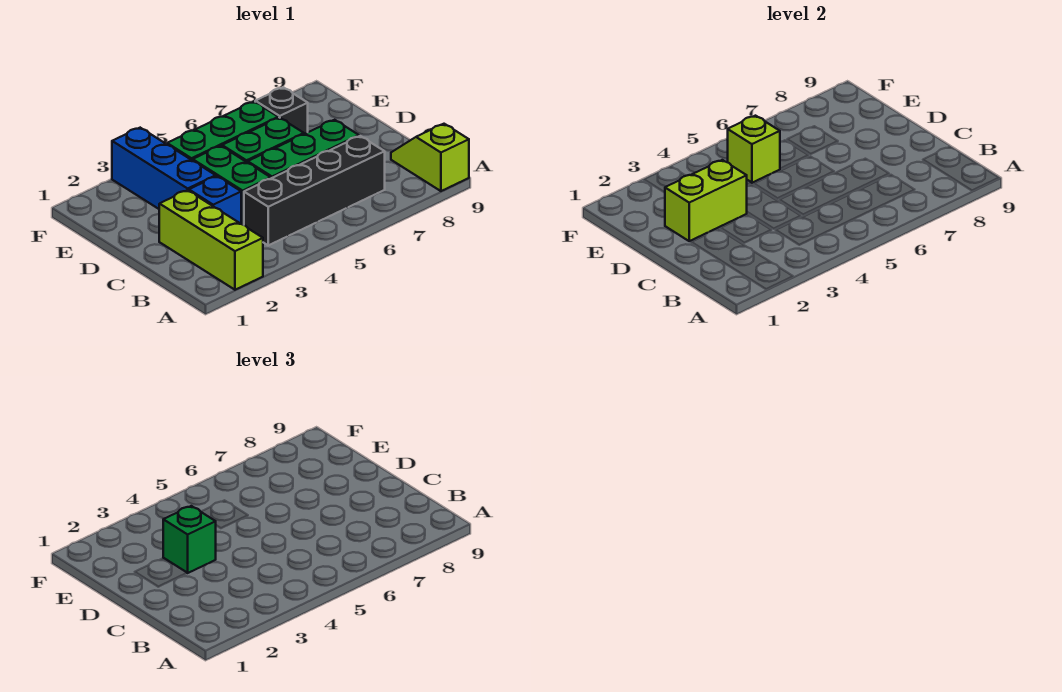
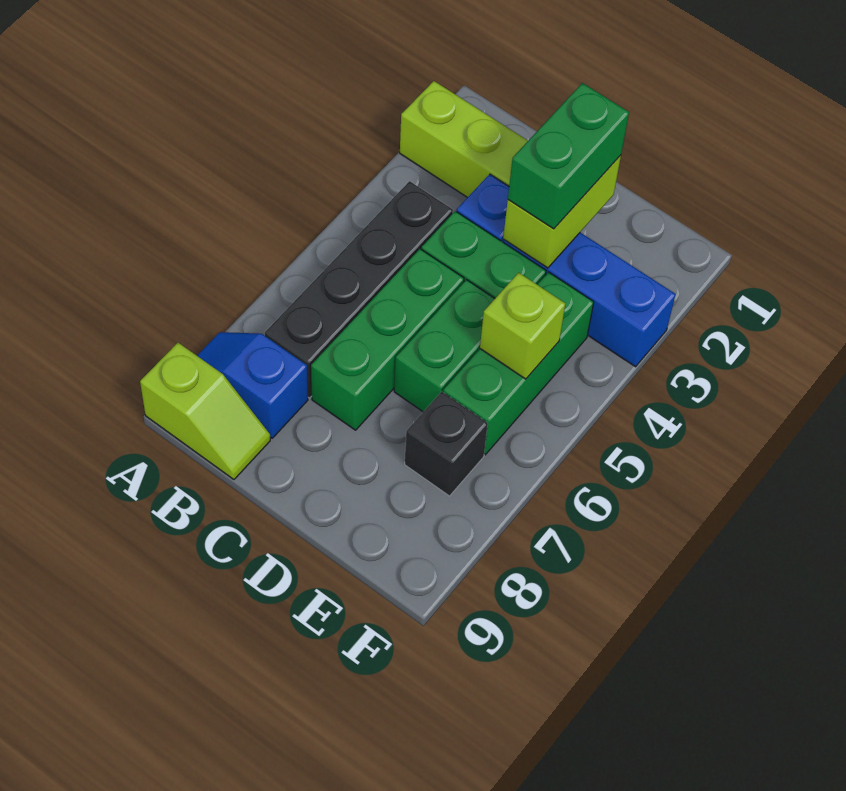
none -> blue slope A8:B8 level 1 top B
green brick D3 level 3 -> green brick D2:D3 level 3

